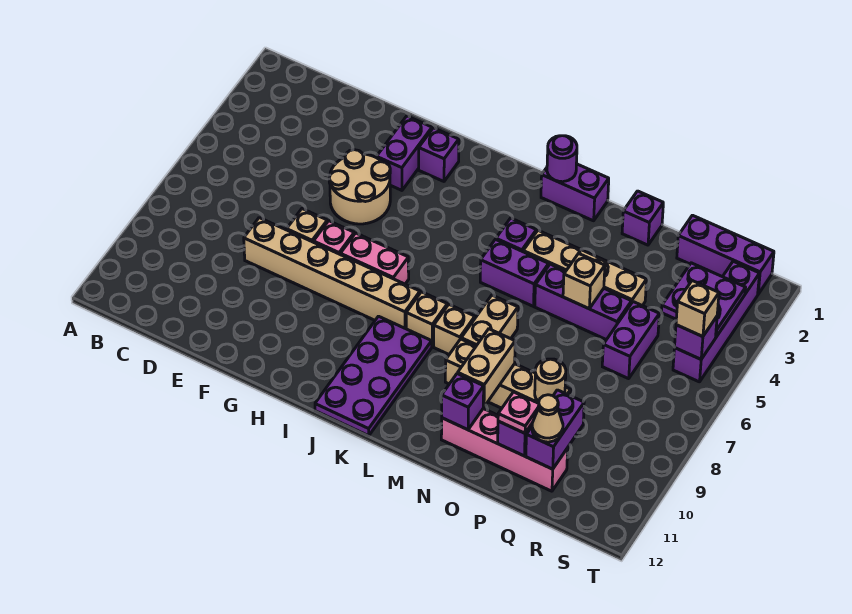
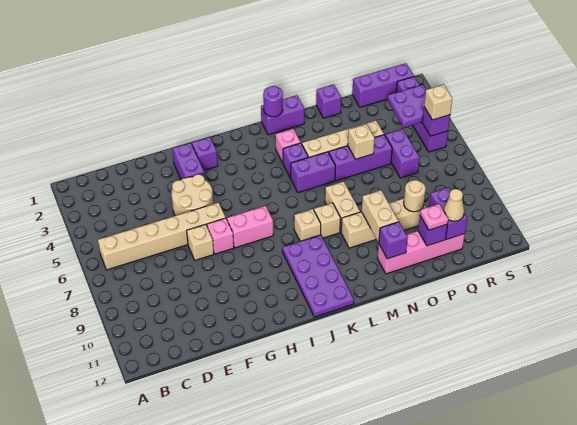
tan brick E8:J8 level 1 -> tan brick B6:G6 level 1
none -> pink brick L3 level 1

